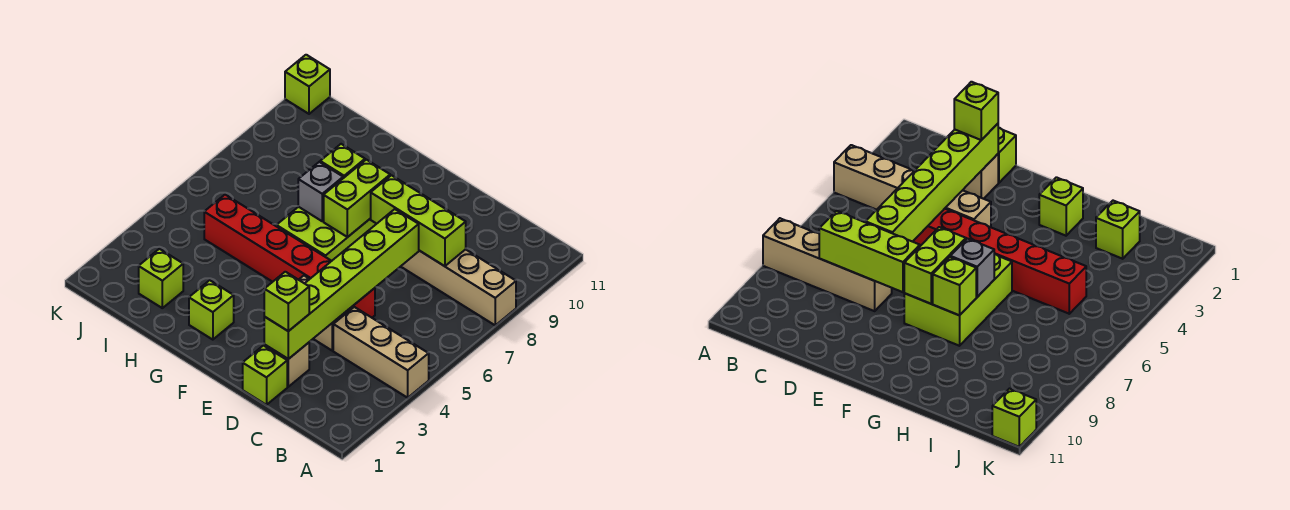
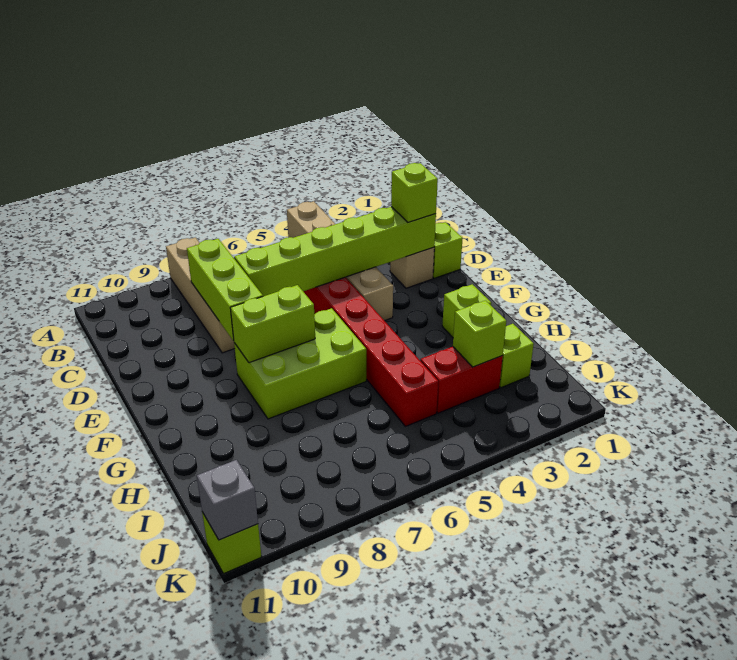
grey brick G7 level 2 -> grey brick K11 level 2
lime brick G8 level 2 -> lime brick I3 level 2
none -> red brick I3:I4 level 1

